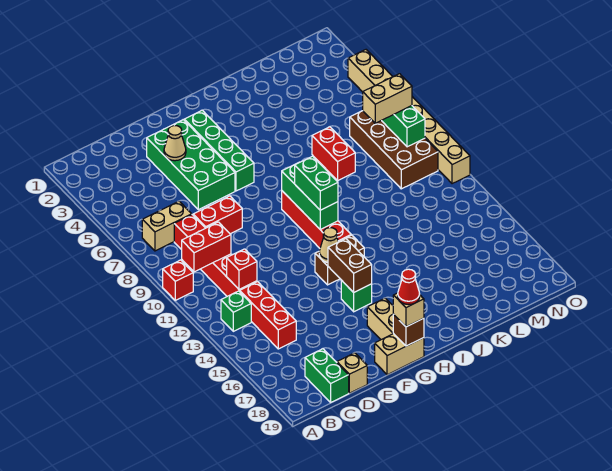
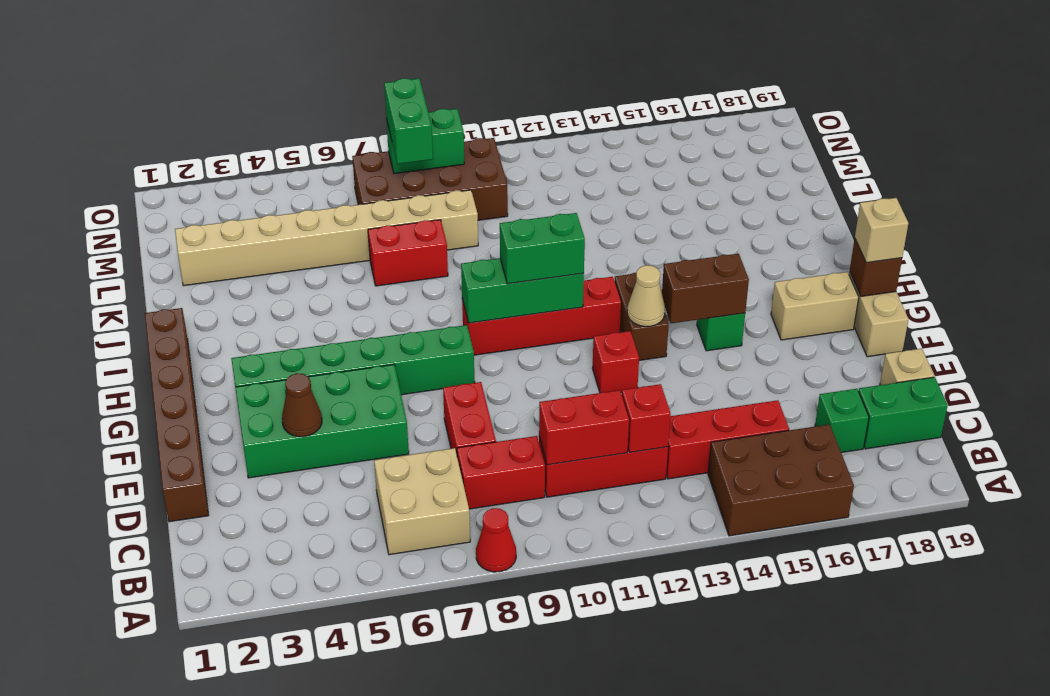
red brick A10 level 1 -> red brick F12 level 1
none -> brown brick A14:B16 level 1
tan brick B7:C7 level 1 -> tan brick B6:C7 level 1
red brick B10:C10 level 2 -> red brick C10:C11 level 2
green brick B13 level 1 -> green brick C17 level 1
none -> brown brick D1:I1 level 1
tan cone E4 level 2 -> brown cone E4 level 2
green brick G3:G6 level 1 -> green brick G3:G8 level 1
red cone G19 level 4 -> red cone A8 level 1
tan brick M8:N8 level 3 -> green brick M8:N8 level 3
tan brick O4:O11 level 1 -> tan brick L2:L9 level 1

